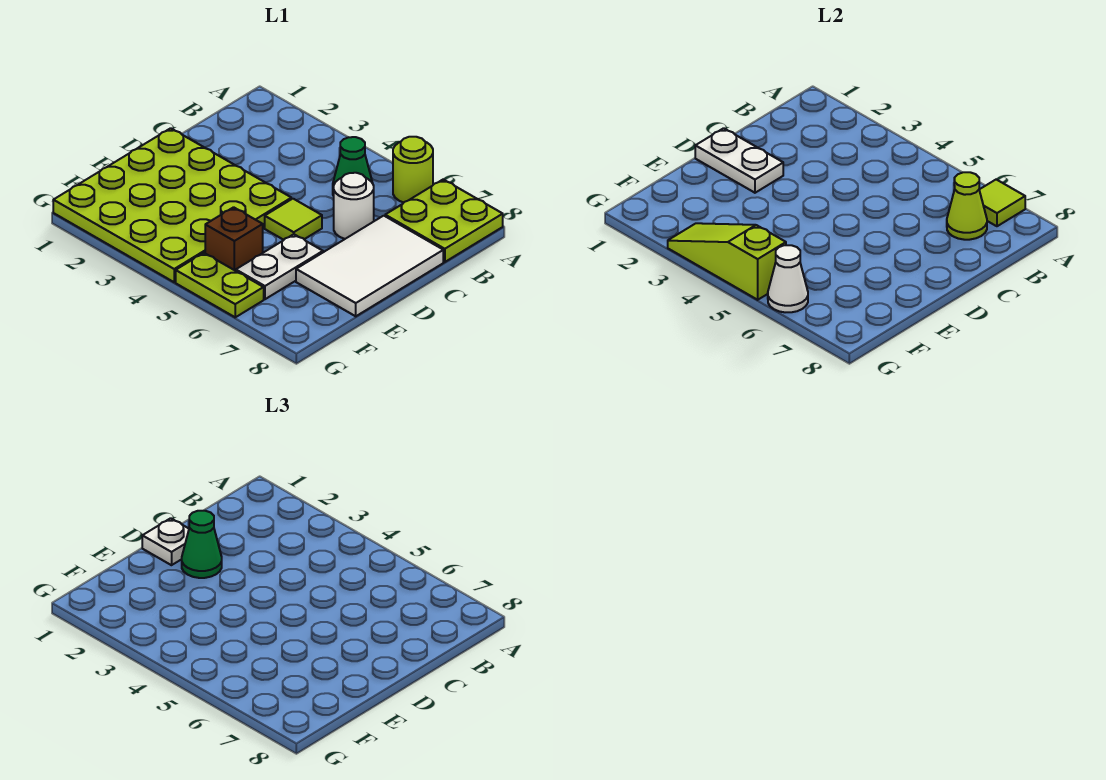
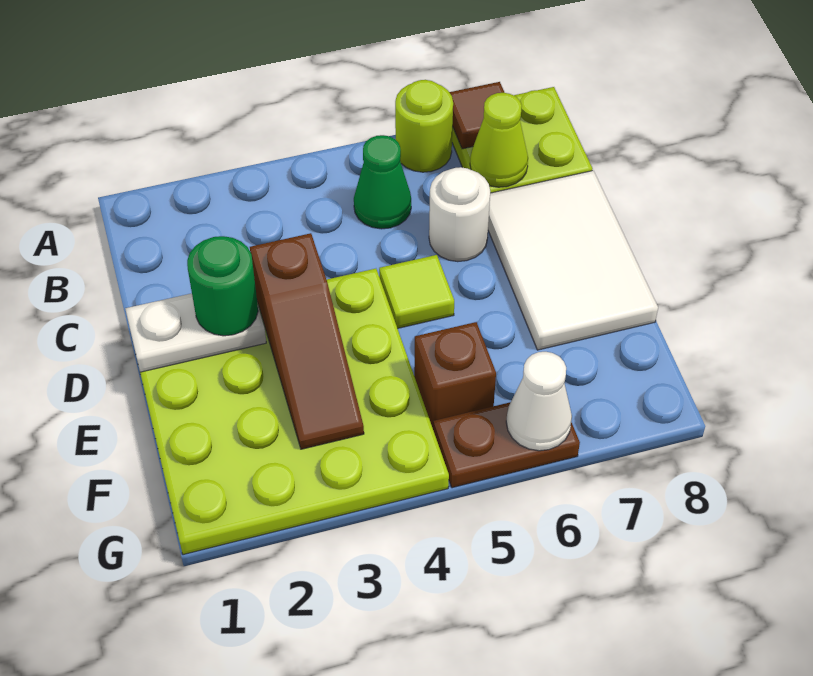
lime tile A7 level 2 -> brown tile A7 level 2
white plate D1 level 3 -> none
green cone D2 level 3 -> green round brick D2 level 3
none -> brown slope D3:F3 level 2 top D
white plate E6:F6 level 1 -> none
lime slope G3:G5 level 2 top 5 -> none
lime plate G5:G6 level 1 -> brown plate G5:G6 level 1

